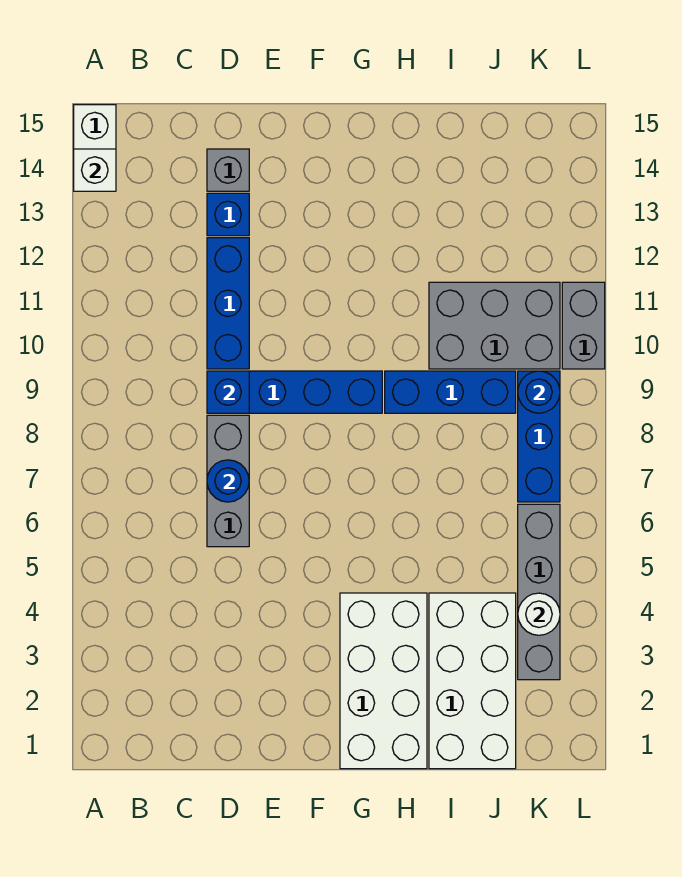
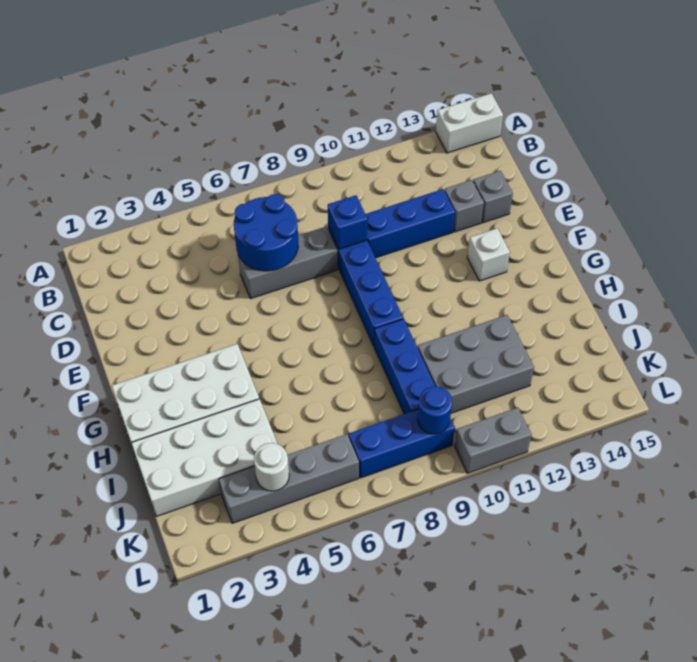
white brick A14 level 2 -> white brick F13 level 1
blue round brick D7 level 2 -> blue round brick C6:D7 level 2
blue brick D13 level 1 -> grey brick D13 level 1
grey brick I10:K11 level 1 -> grey brick I10:J12 level 1

